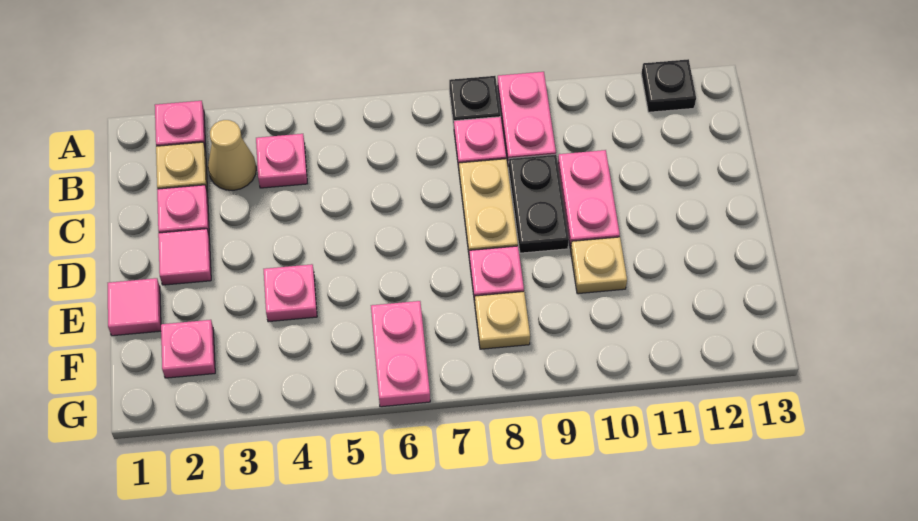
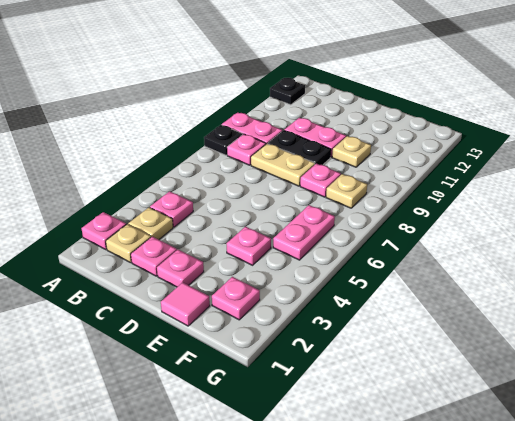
tan cone B3 level 1 -> tan plate B3 level 1
pink tile D2 level 1 -> pink plate D2 level 1
pink plate F6:G6 level 1 -> pink plate F5:F6 level 1

